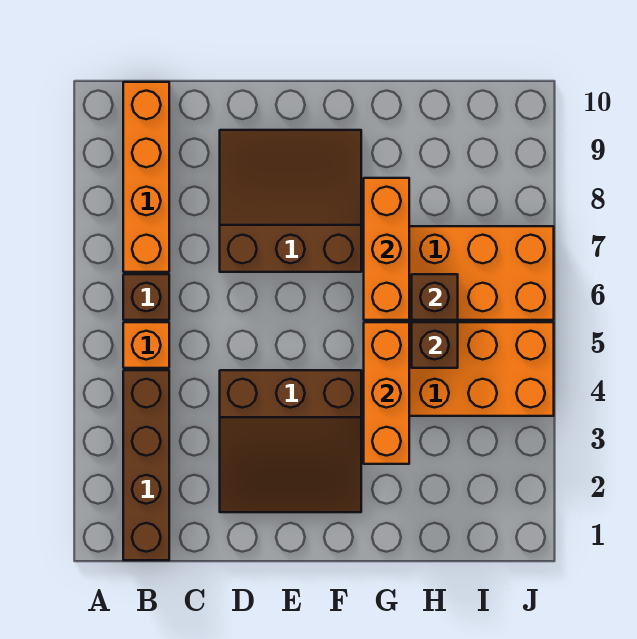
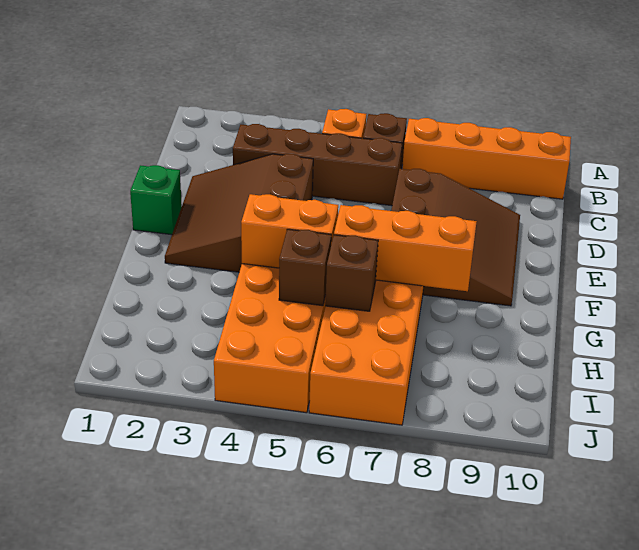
brown brick B1:B4 level 1 -> brown brick C3:C6 level 1
none -> green brick E1 level 1
orange brick G3:G5 level 2 -> orange brick G4:G5 level 2

